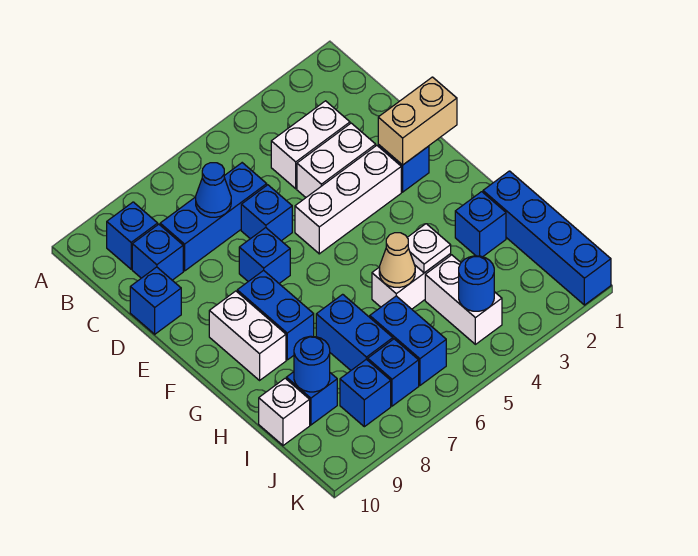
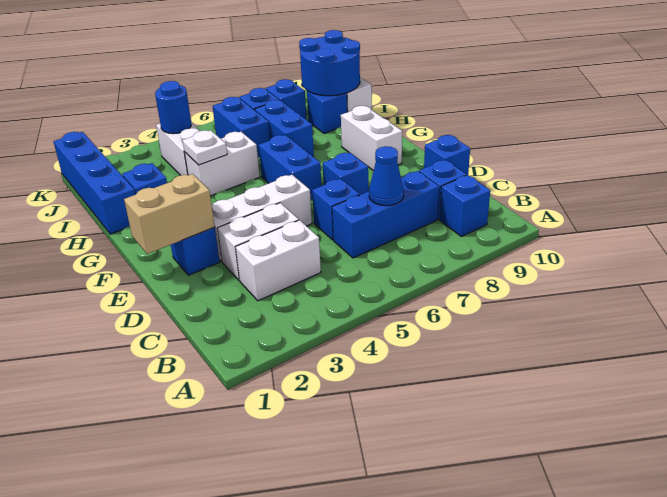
blue brick F8:G8 level 1 -> blue brick F6:G6 level 1
tan cone H5 level 2 -> none
blue round brick I9 level 2 -> blue round brick I9:J10 level 2

